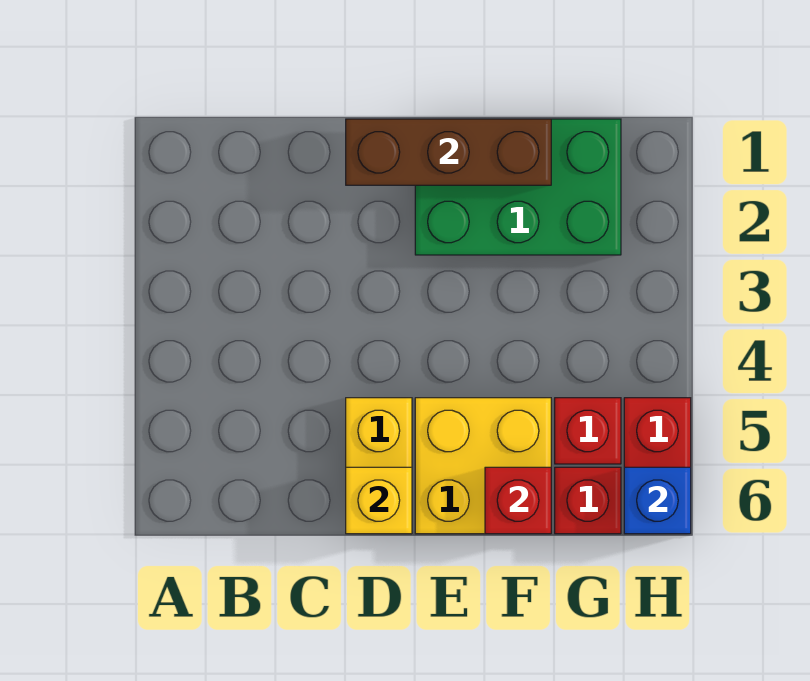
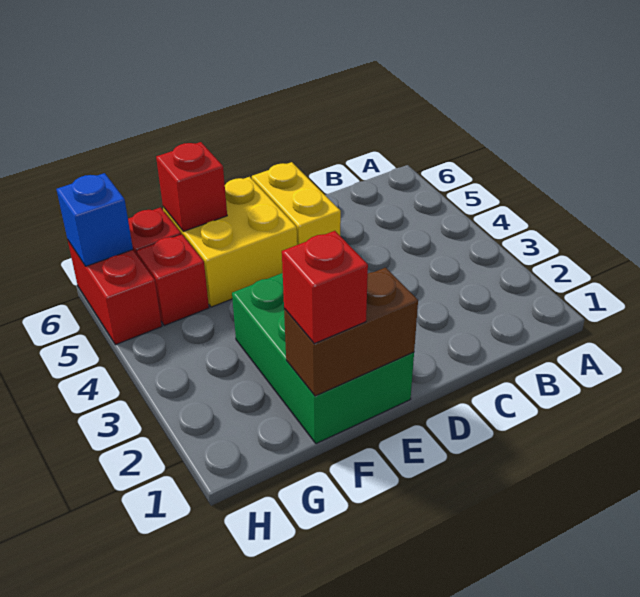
brown brick D1:F1 level 2 -> brown brick E1:F1 level 2
yellow brick D6 level 2 -> none
green brick E1:G2 level 1 -> green brick E1:F3 level 1
none -> red brick F1 level 3

